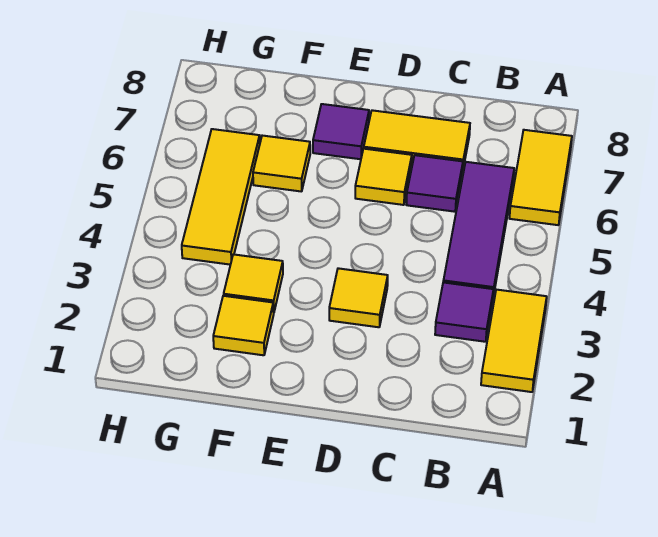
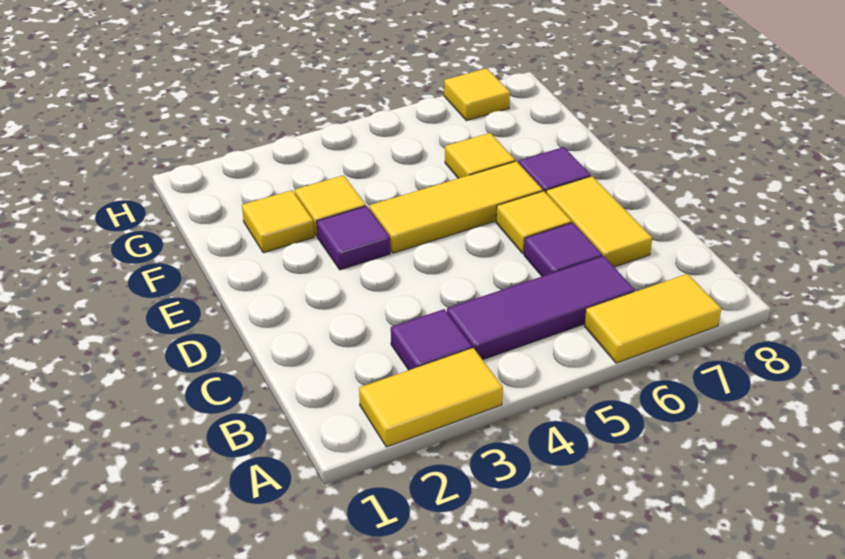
yellow tile D3 level 1 -> yellow tile H7 level 1
none -> purple tile E3 level 1
yellow tile G4:G6 level 1 -> yellow tile E4:E6 level 1

